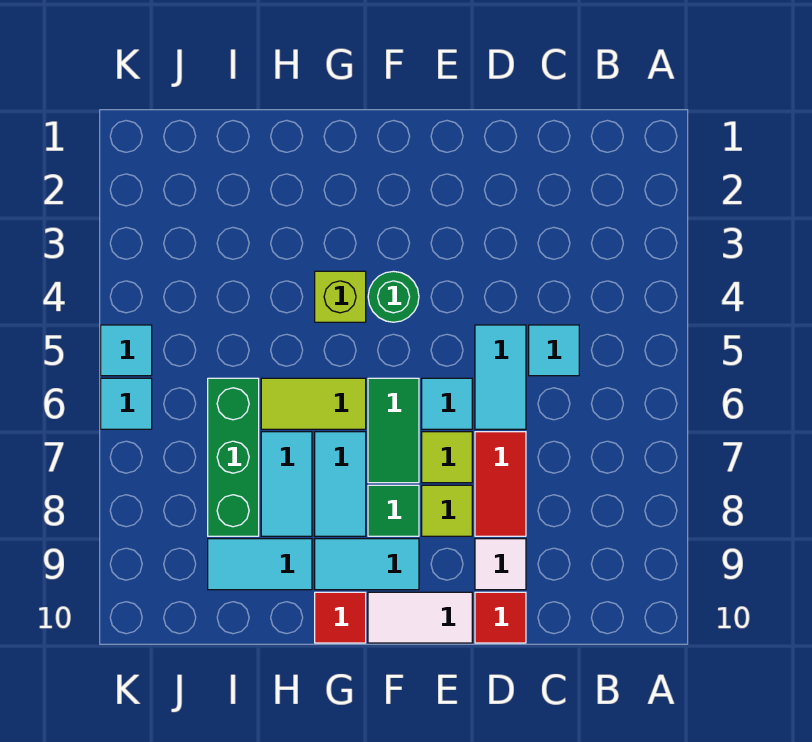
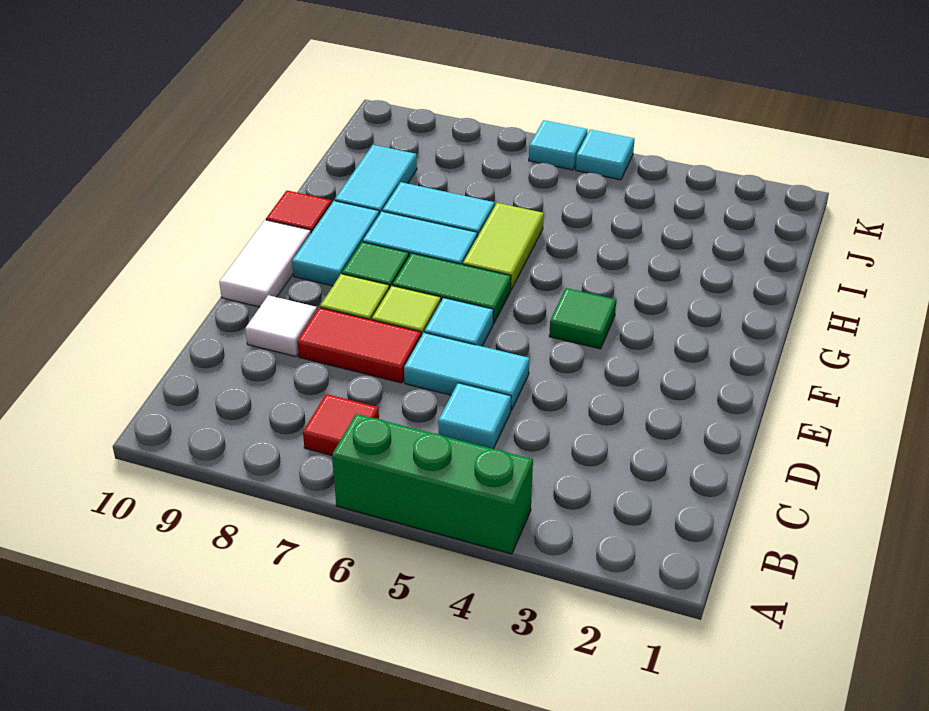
red tile D10 level 1 -> red tile B7 level 1
green round brick F4 level 1 -> green tile F4 level 1
lime brick G4 level 1 -> none
green brick I6:I8 level 1 -> green brick A4:A6 level 1

